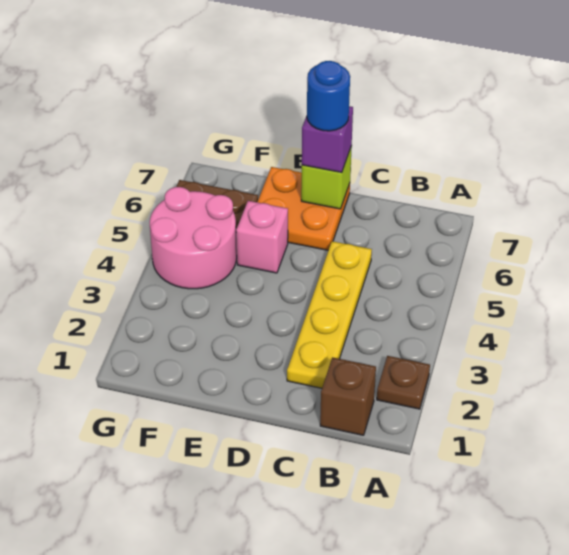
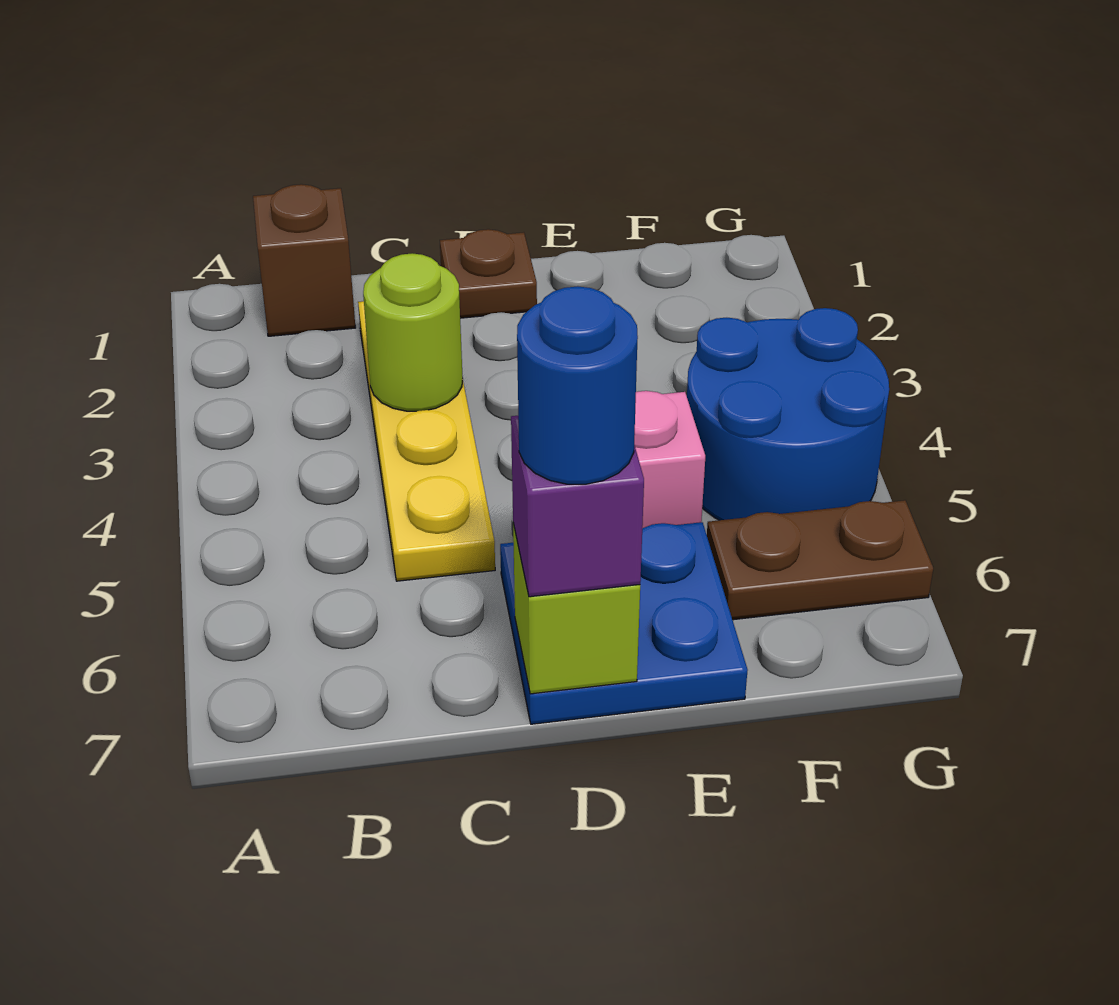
brown plate A2 level 1 -> brown plate D1 level 1
none -> lime round brick C3 level 2
orange plate D6:E7 level 1 -> blue plate D6:E7 level 1
pink round brick F4:G5 level 1 -> blue round brick F4:G5 level 1

